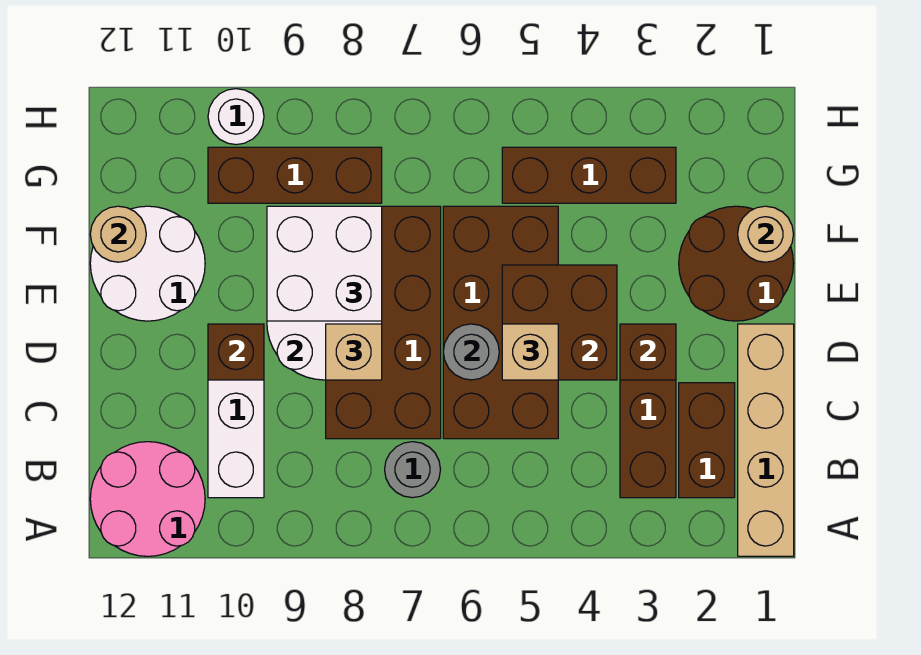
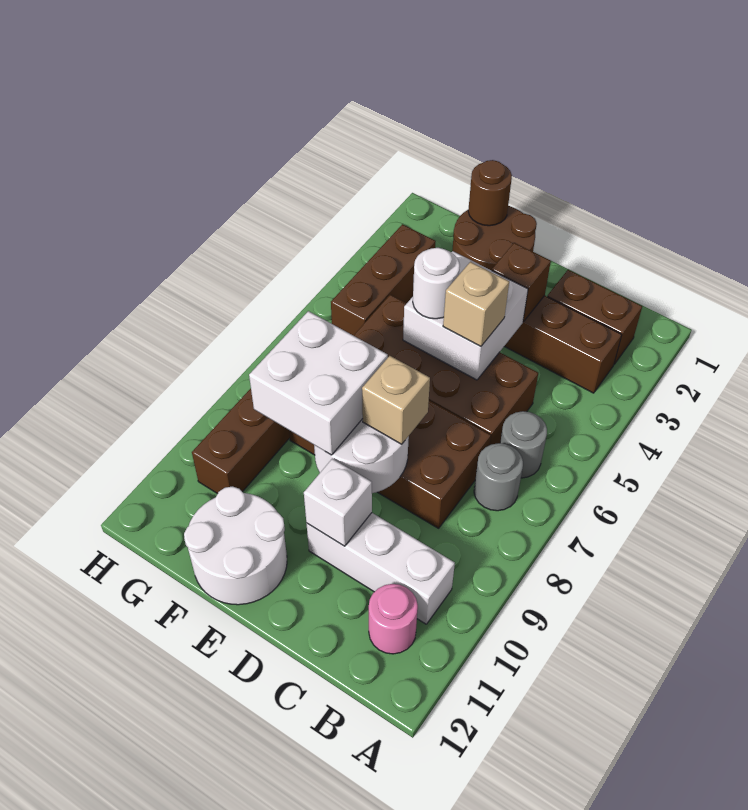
tan brick A1:D1 level 1 -> none
pink round brick A11:B12 level 1 -> pink round brick B11 level 1
brown brick D4:E5 level 2 -> white brick D4:E5 level 2
grey round brick D6 level 2 -> grey round brick B6 level 1
brown brick D10 level 2 -> white brick D10 level 2
tan round brick F1 level 2 -> brown round brick F1 level 2
tan round brick F12 level 2 -> none
white round brick H10 level 1 -> white round brick E5 level 3

